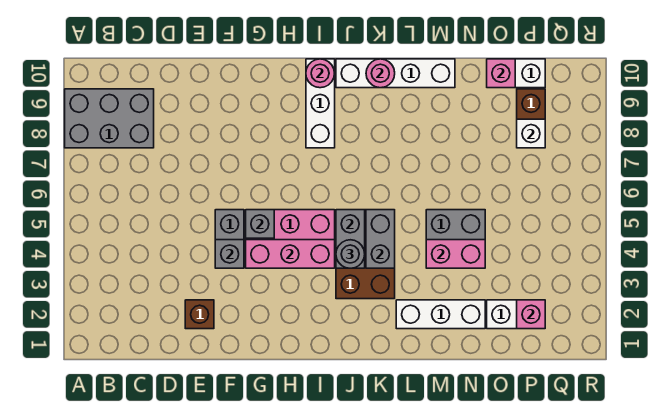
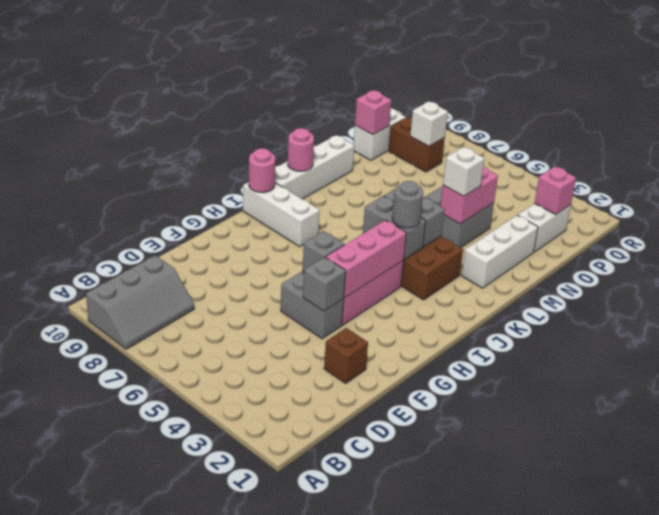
grey brick A8:C9 level 1 -> grey slope A8:C9 level 1 top 9
none -> white brick M4 level 3

